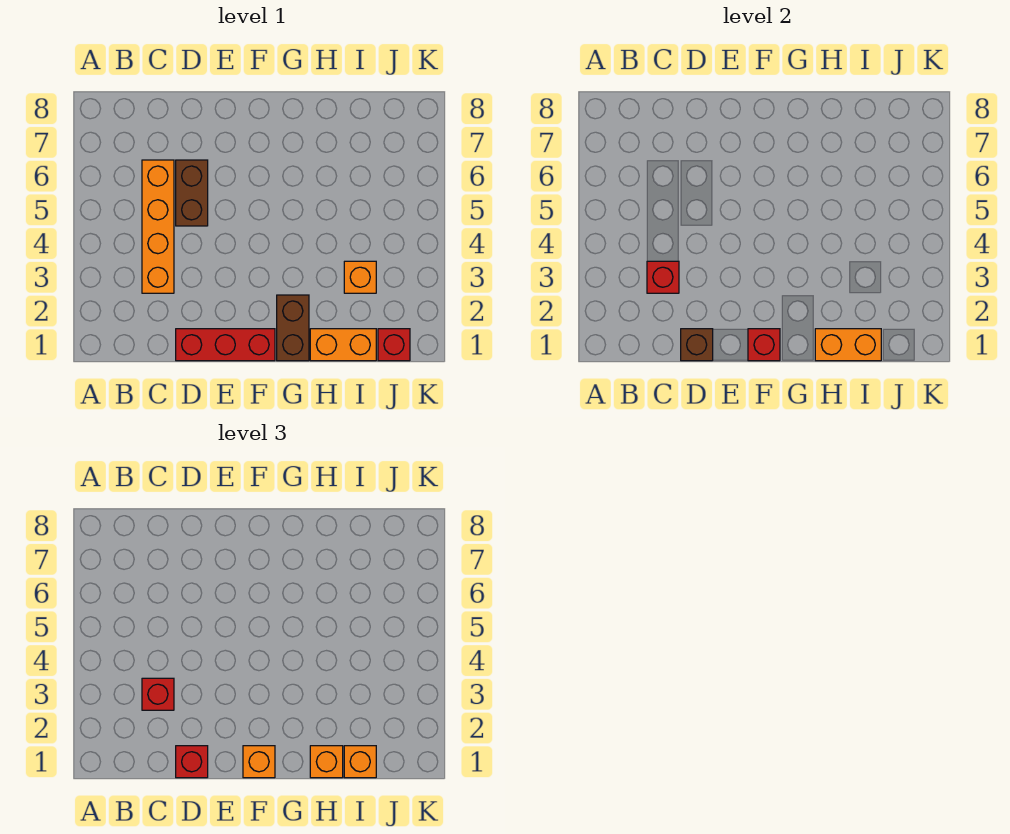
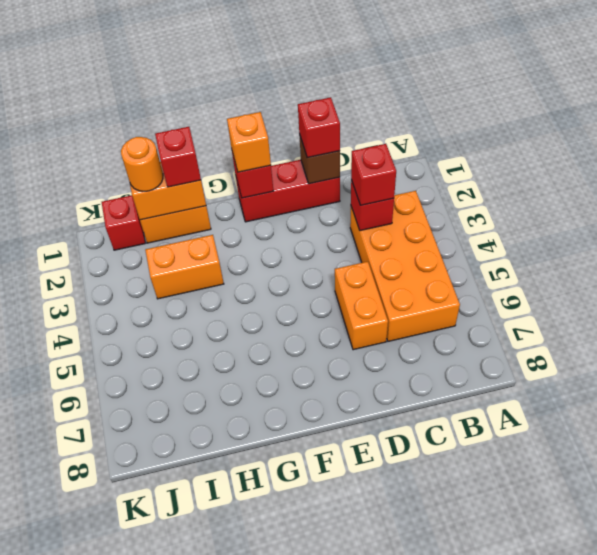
orange brick C3:C6 level 1 -> orange brick B3:C6 level 1
brown brick D5:D6 level 1 -> orange brick D5:D6 level 1
brown brick G1:G2 level 1 -> none
orange brick H1 level 3 -> red brick H1 level 3
orange brick I1 level 3 -> orange round brick I1 level 3
orange brick I3 level 1 -> orange brick H3:I3 level 1

